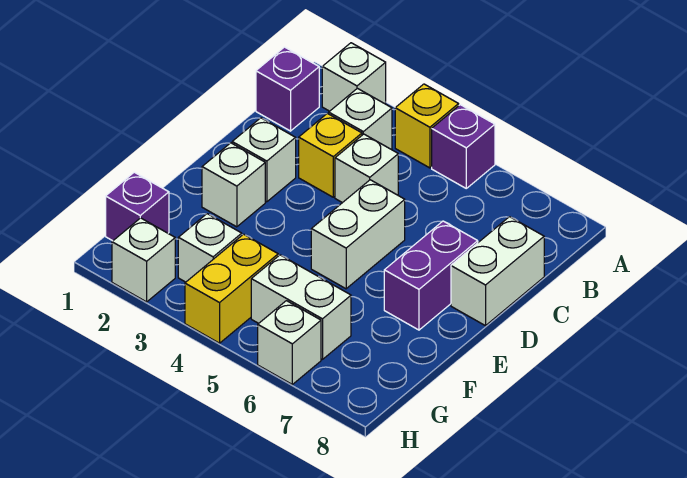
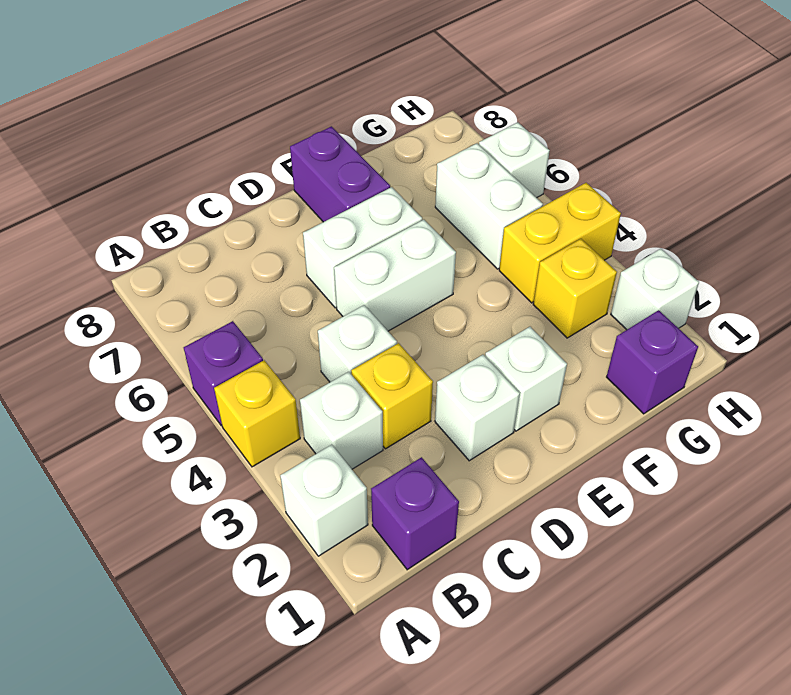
white brick C8:D8 level 1 -> white brick D6:E6 level 1
purple brick D7:E7 level 1 -> purple brick E7:E8 level 1
white brick G3 level 1 -> yellow brick G3 level 1

